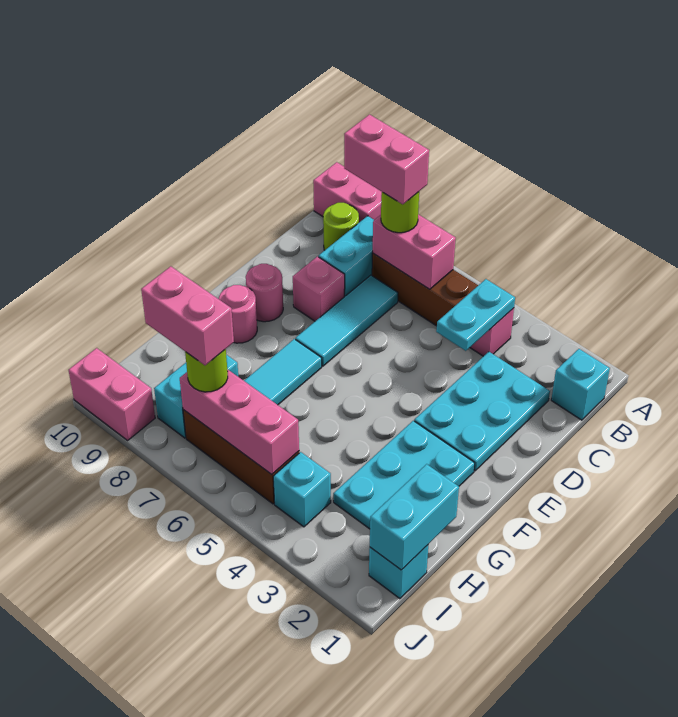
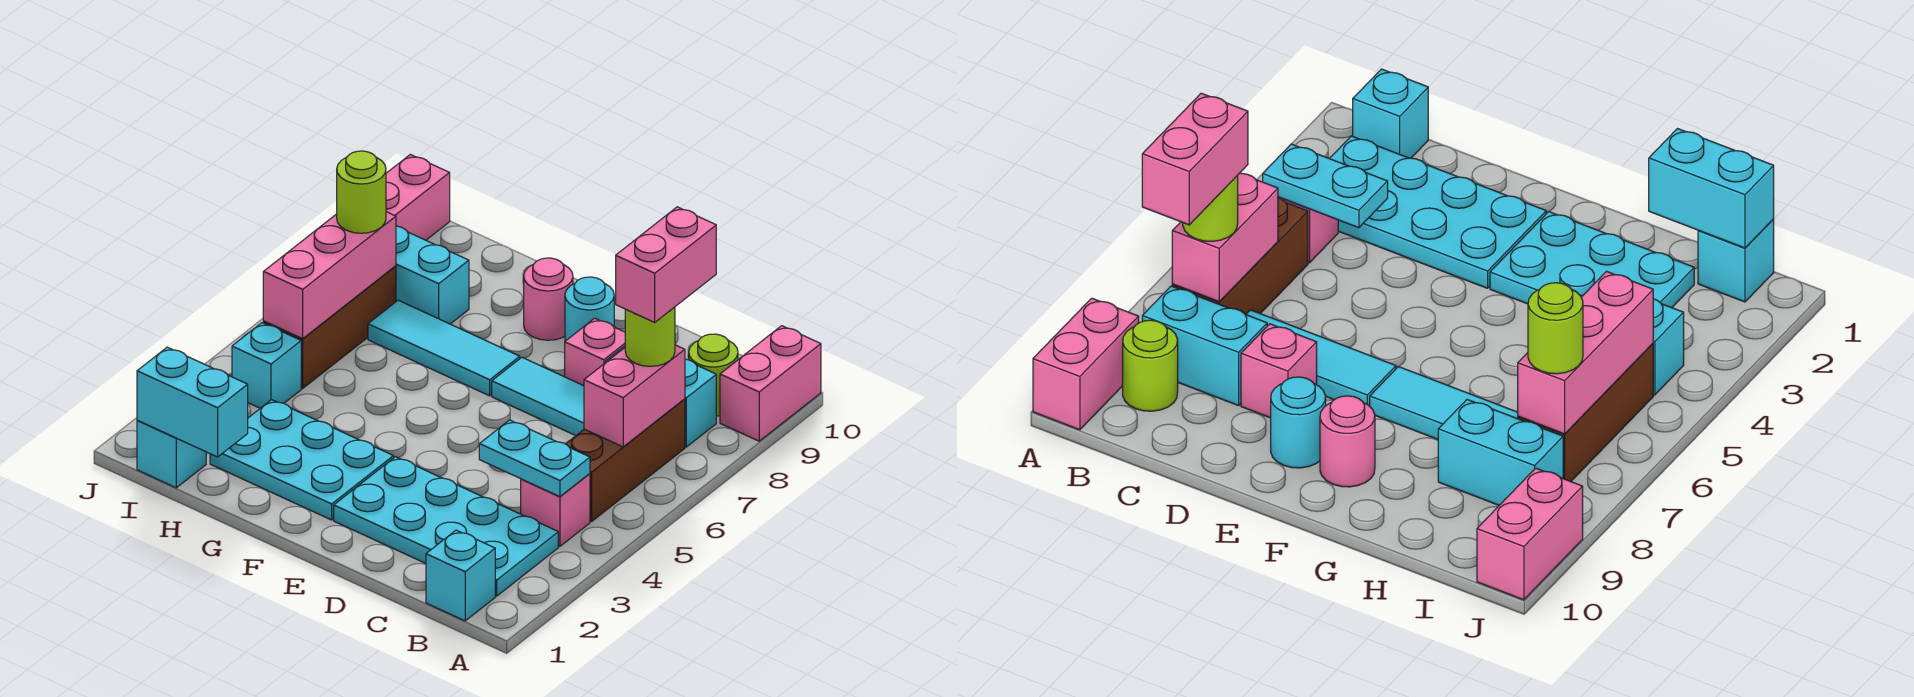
cyan plate C2:E3 level 1 -> cyan plate B2:E3 level 1
pink round brick E9 level 1 -> cyan round brick E9 level 1
pink brick I7:I8 level 4 -> none

